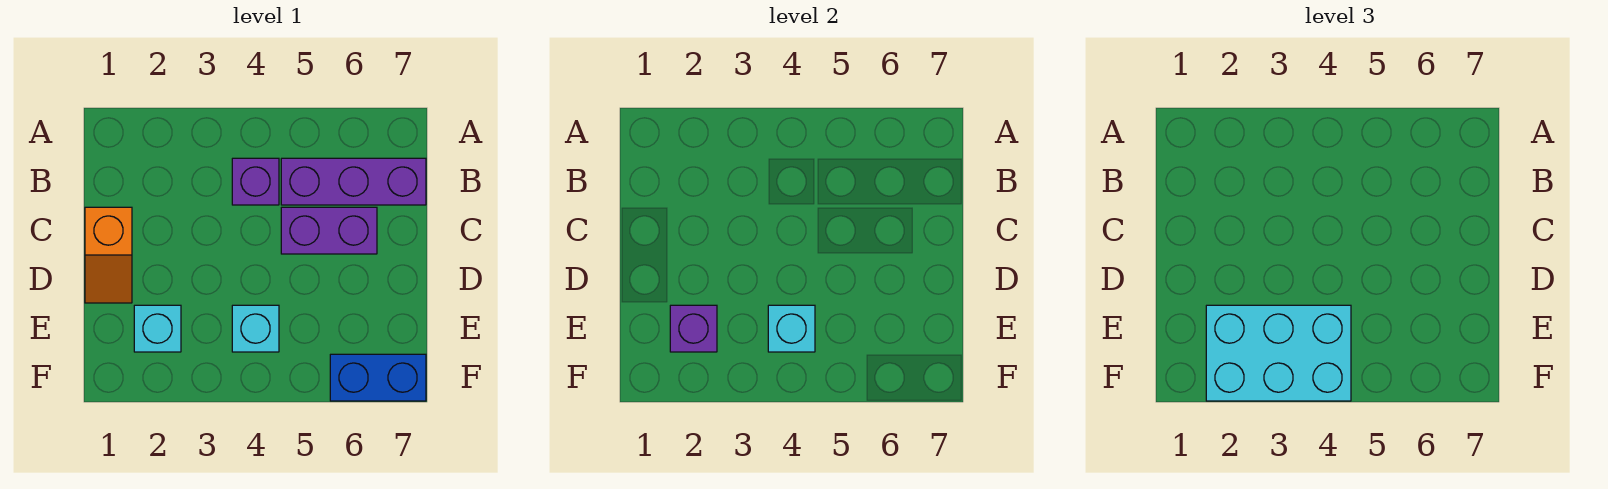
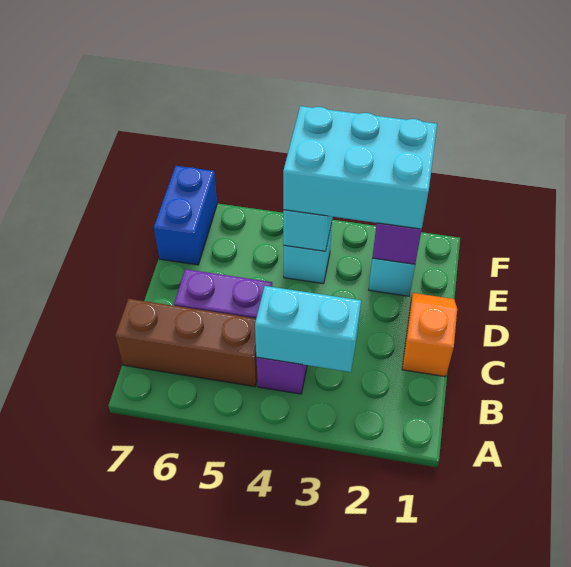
none -> cyan brick B3:B4 level 2
purple brick B5:B7 level 1 -> brown brick B5:B7 level 1
blue brick F6:F7 level 1 -> blue brick E7:F7 level 1

